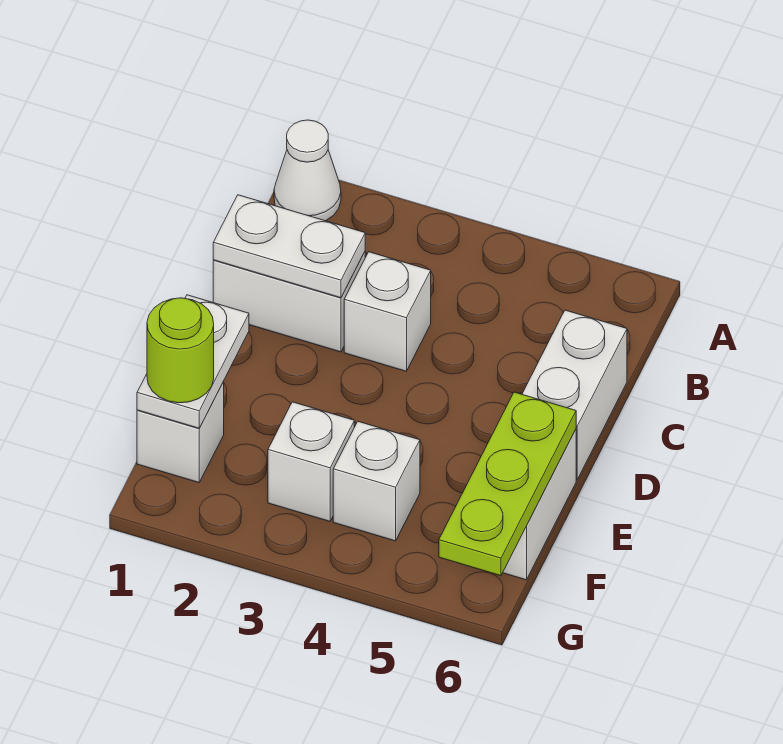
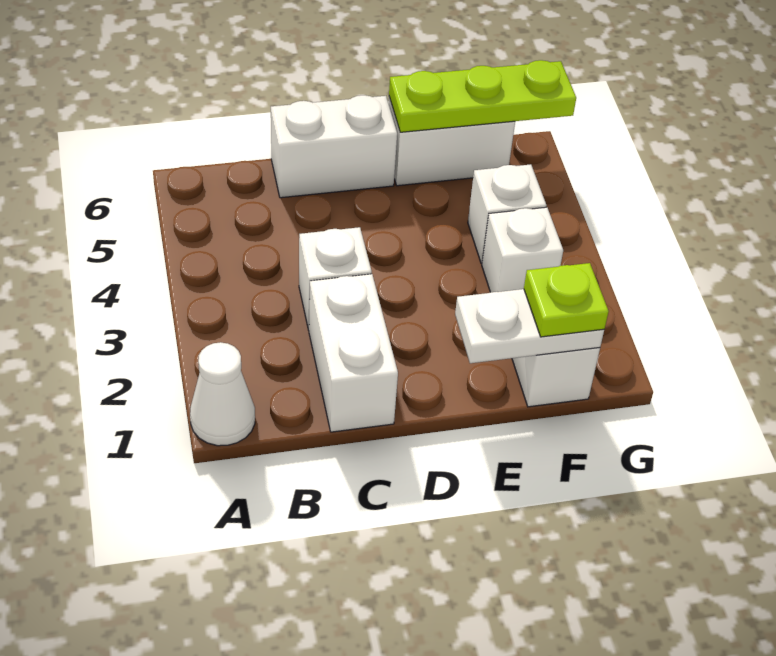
white plate C1:C2 level 2 -> none
lime round brick F1 level 3 -> lime plate F1 level 3

